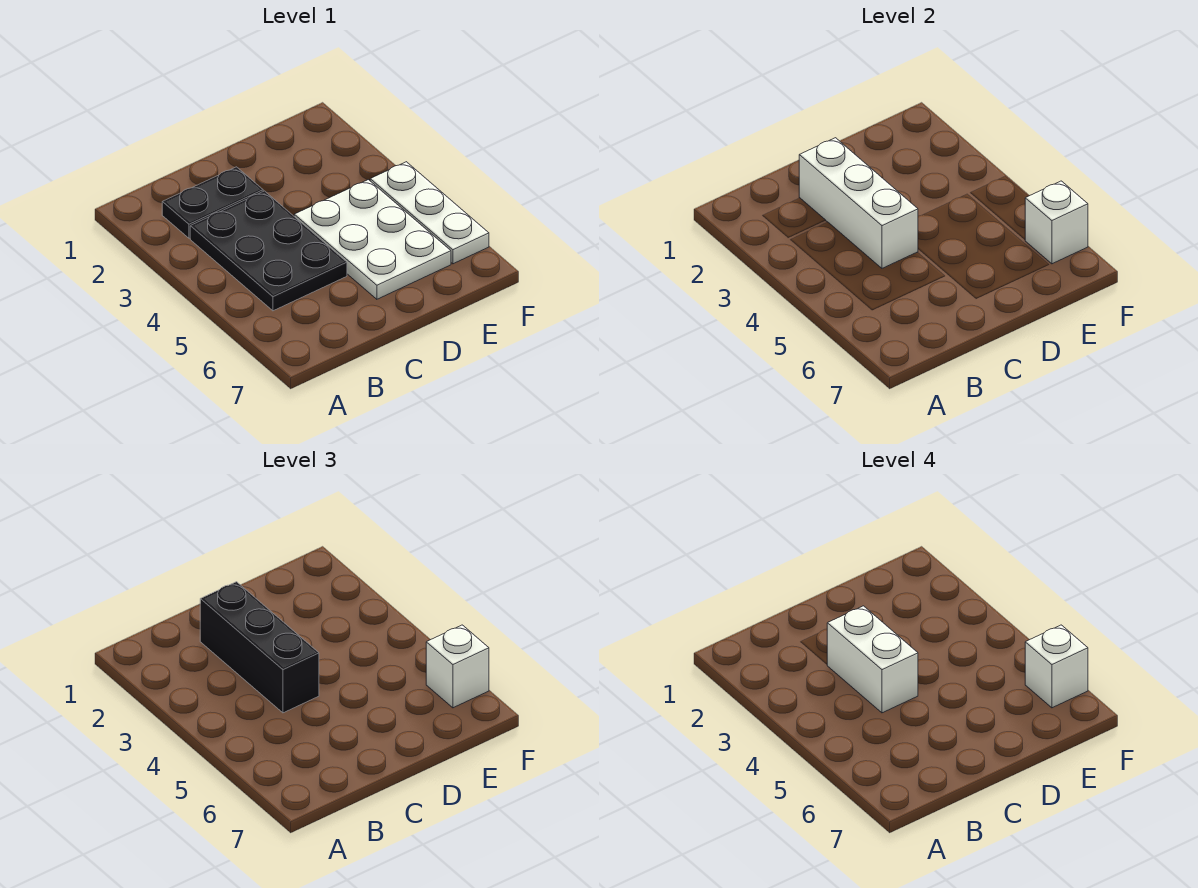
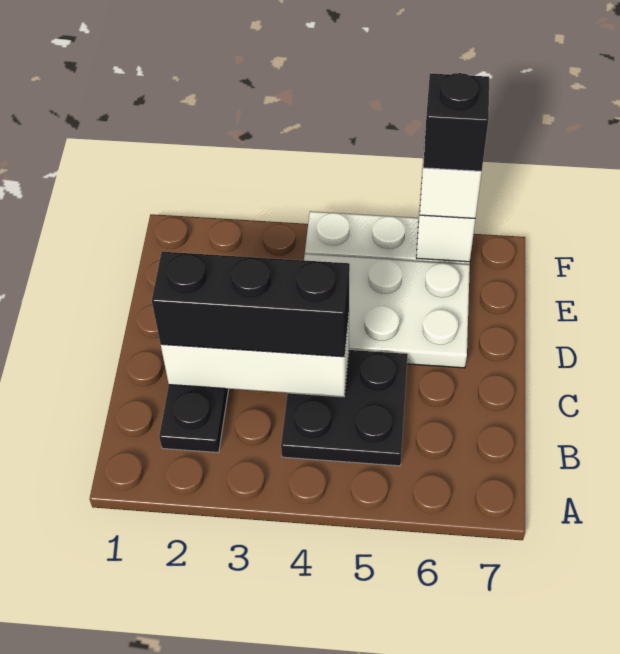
black plate B3:C5 level 1 -> black plate B4:C5 level 1
white brick C3:C4 level 4 -> none
white brick F6 level 4 -> black brick F6 level 4

